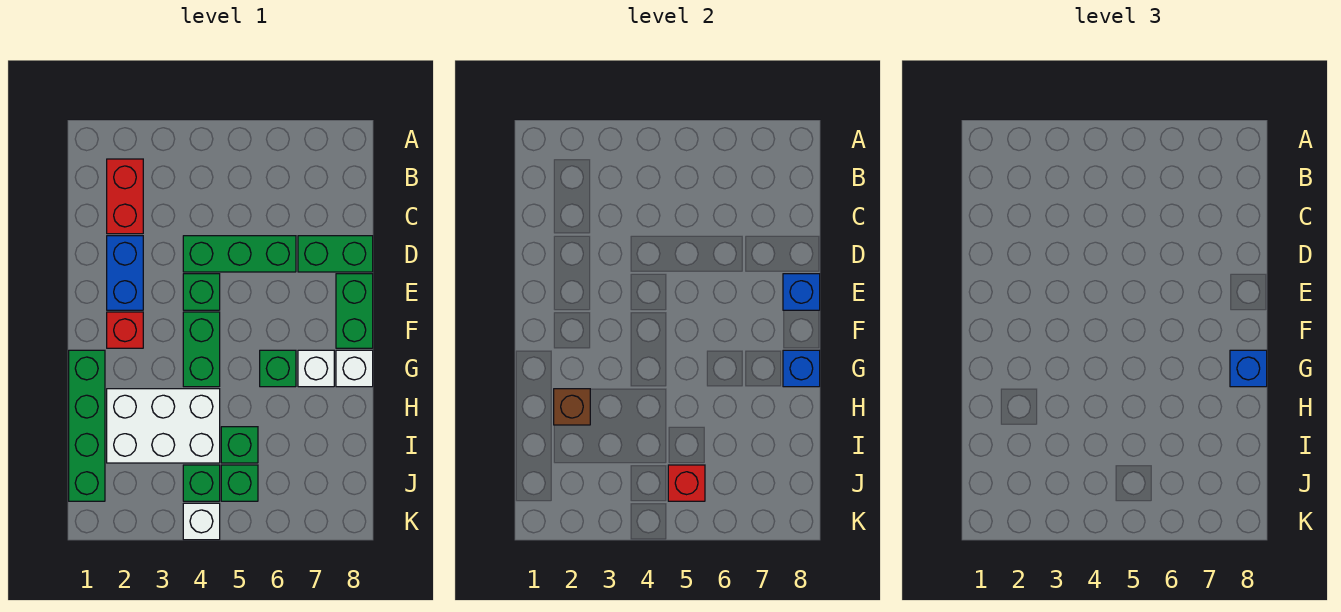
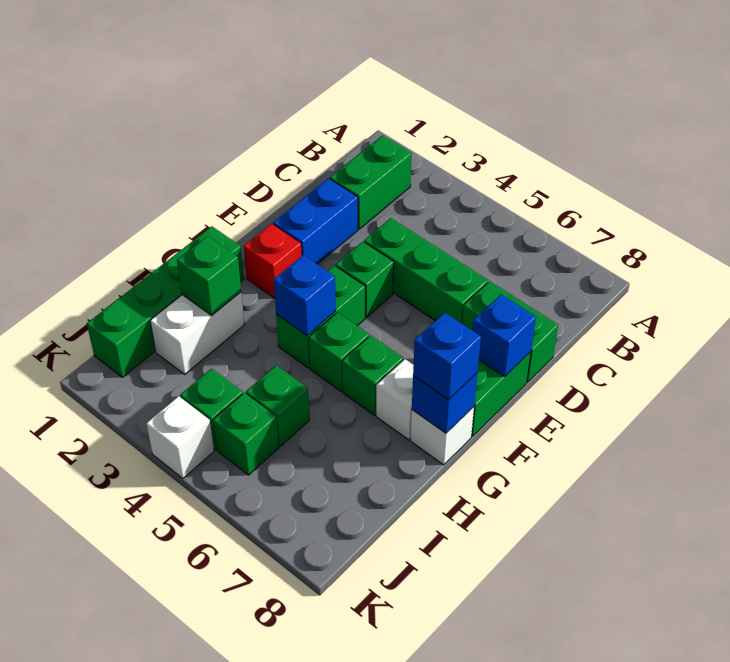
red brick B2:C2 level 1 -> green brick B2:C2 level 1
none -> blue brick G4 level 2
none -> green brick G5 level 1
white brick H2:I4 level 1 -> white brick H2:I2 level 1
brown brick H2 level 2 -> green brick H2 level 2
red brick J5 level 2 -> none

